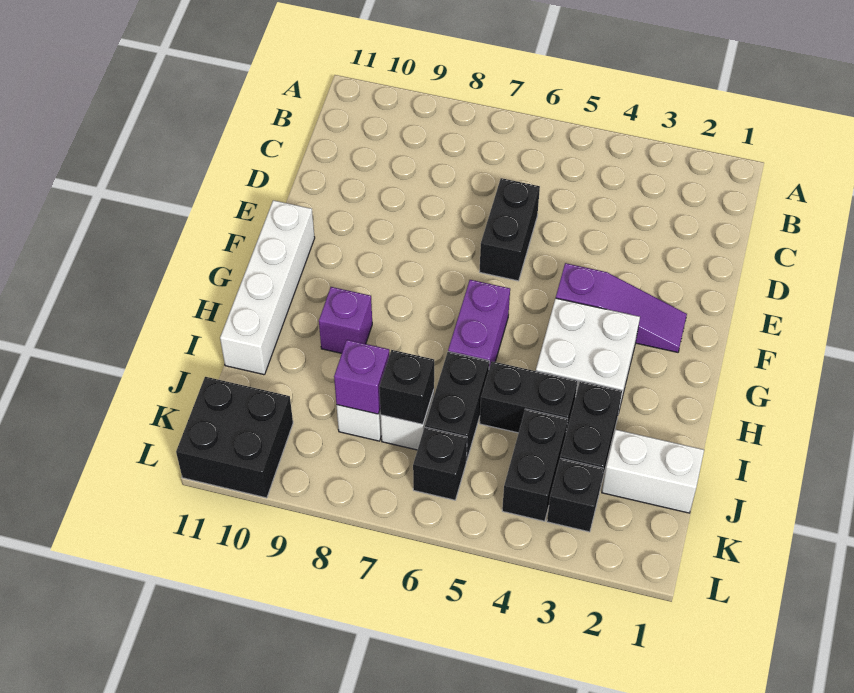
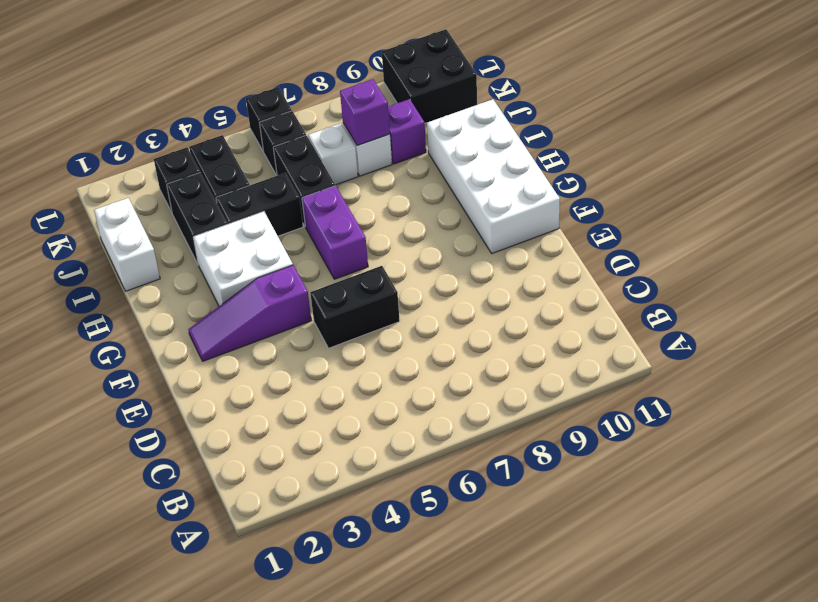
black brick D6:E6 level 1 -> black brick E5:E6 level 1
white brick F11:I11 level 1 -> white brick F10:I11 level 1
purple brick H9 level 1 -> purple brick J9 level 1
white brick J1:J2 level 1 -> white brick I1:J1 level 1
black brick J7 level 2 -> black brick L6 level 1

